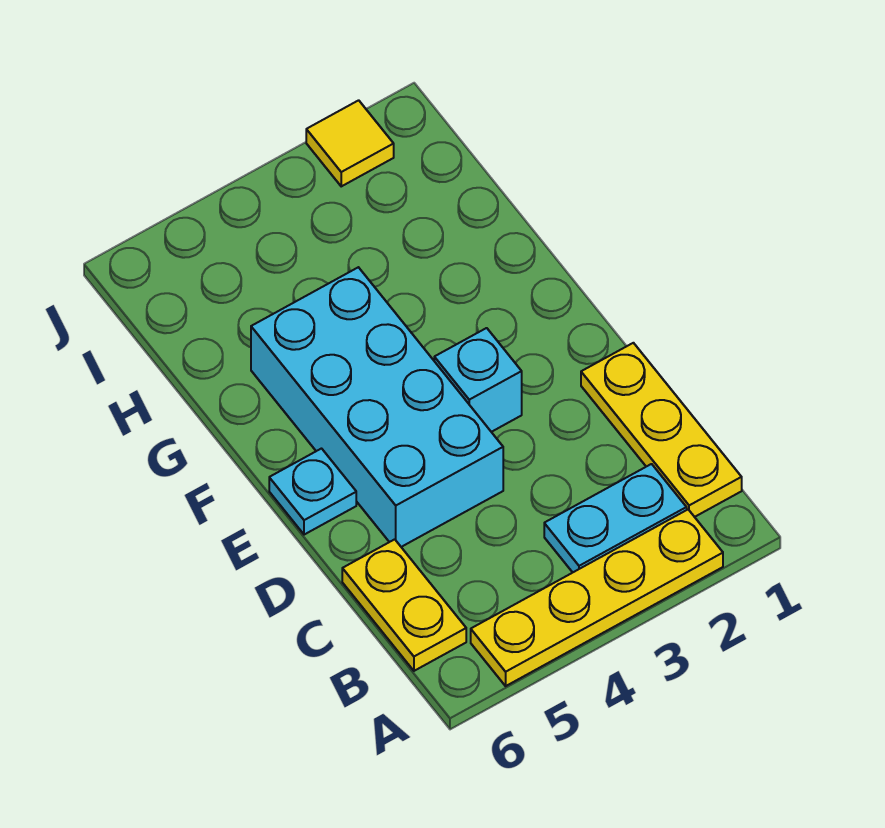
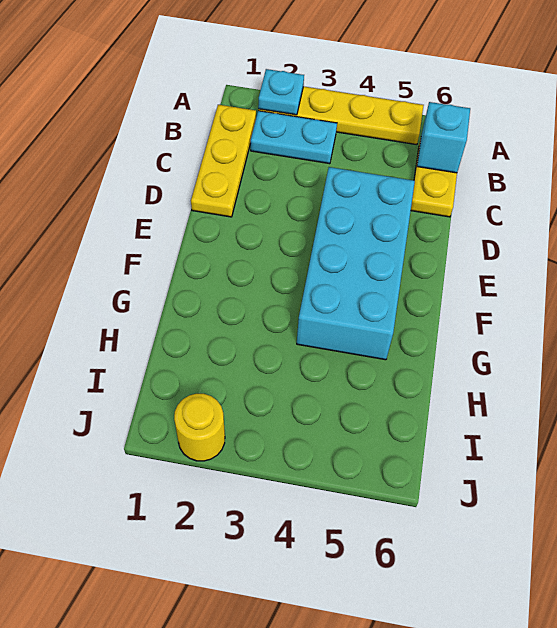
cyan brick E3 level 1 -> cyan brick B6 level 2
cyan plate E6 level 1 -> cyan plate A2 level 2
yellow tile J2 level 1 -> yellow round brick J2 level 1

